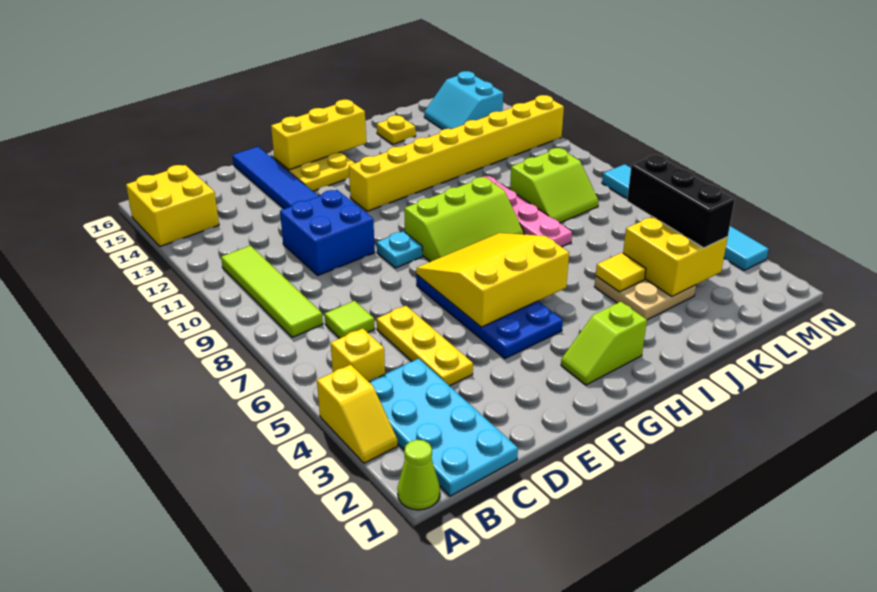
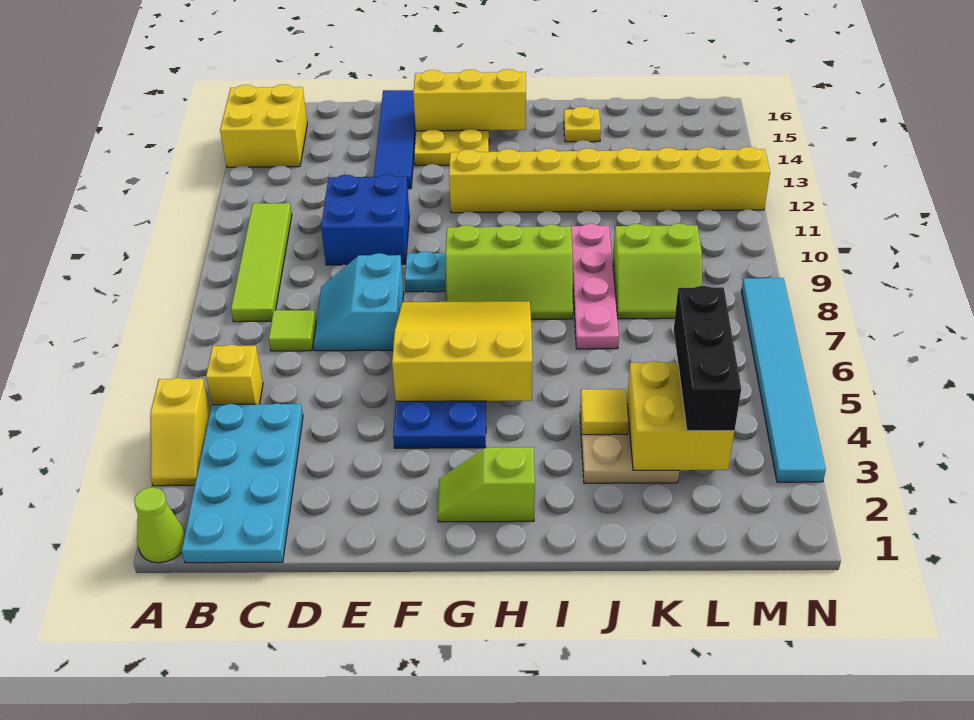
yellow plate D4:D6 level 1 -> none
cyan slope L14:M15 level 1 top M -> cyan slope D7:E8 level 1 top E

